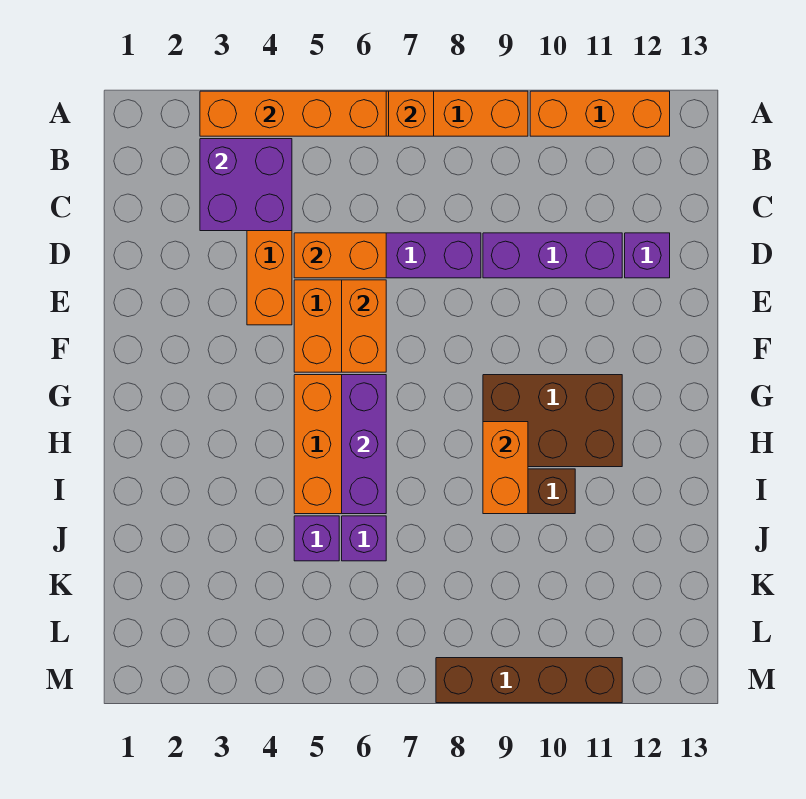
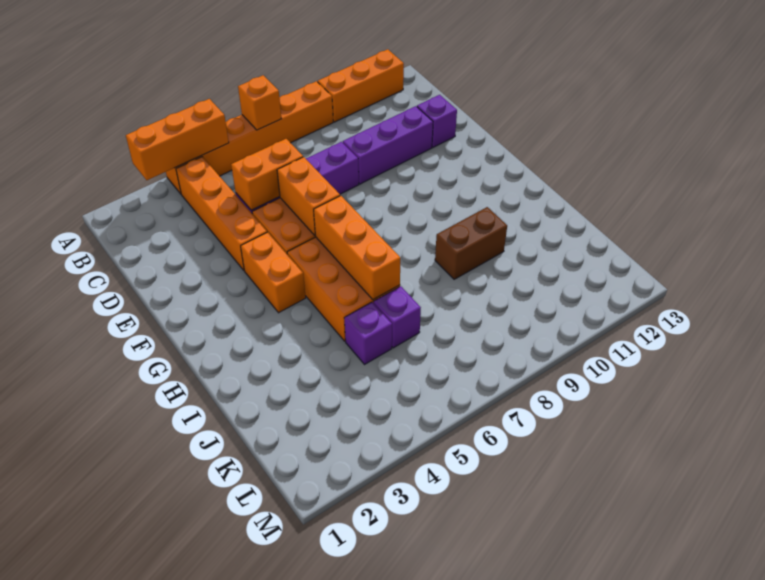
orange brick A3:A6 level 2 -> orange brick A3:A5 level 2
purple brick B3:C4 level 2 -> none
purple brick G6:I6 level 2 -> orange brick G6:I6 level 2
brown brick G9:H11 level 1 -> none
orange brick H9:I9 level 2 -> orange brick F4:G4 level 1
brown brick M8:M11 level 1 -> none

